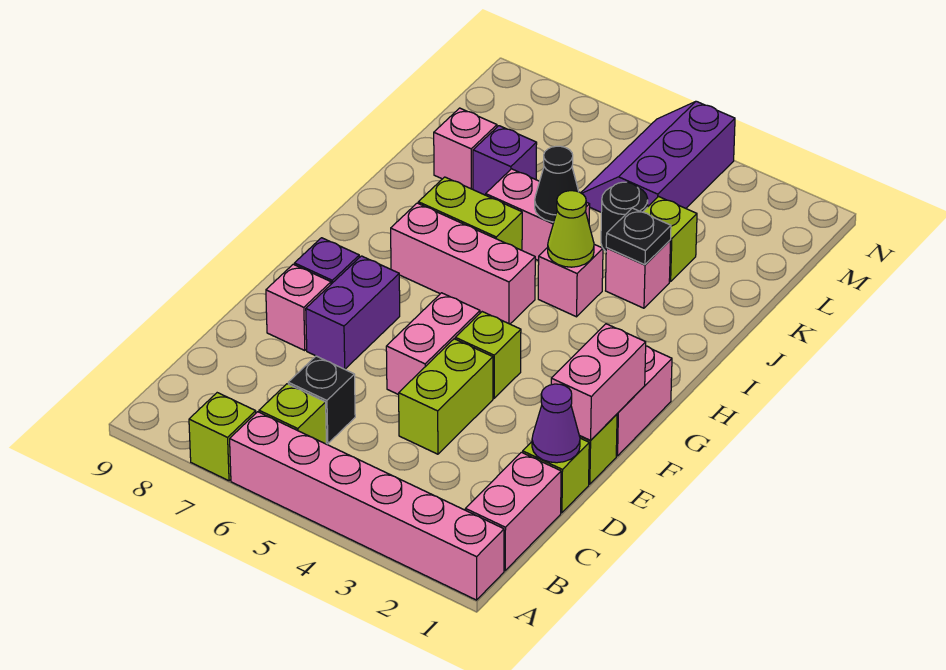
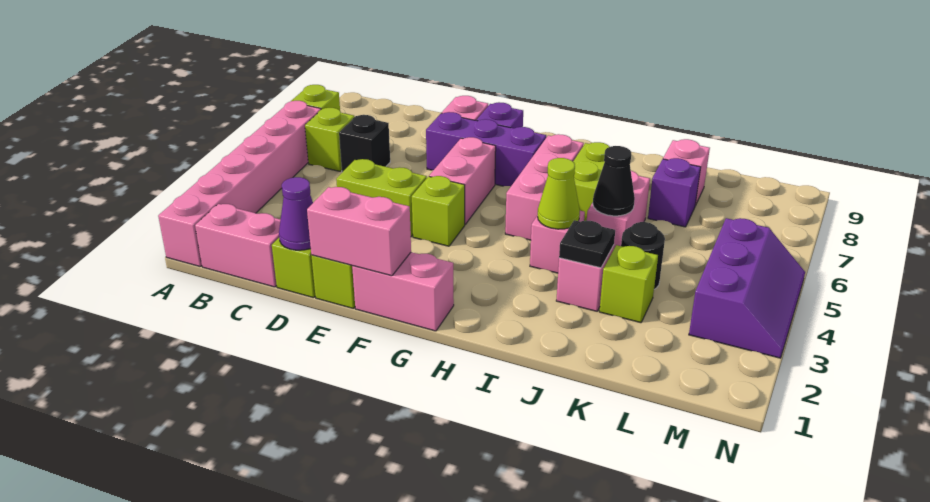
pink brick E5:F5 level 1 -> pink brick F5:F6 level 1
purple brick E7:F7 level 1 -> purple brick E7:G7 level 1
purple slope L4:N5 level 1 top 4 -> purple slope M3:N5 level 1 top M

